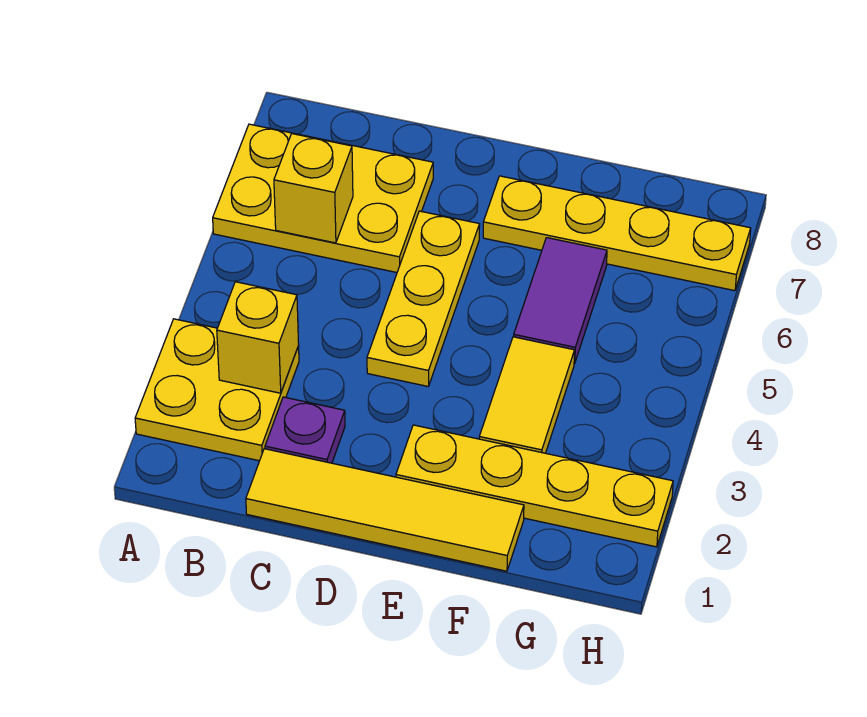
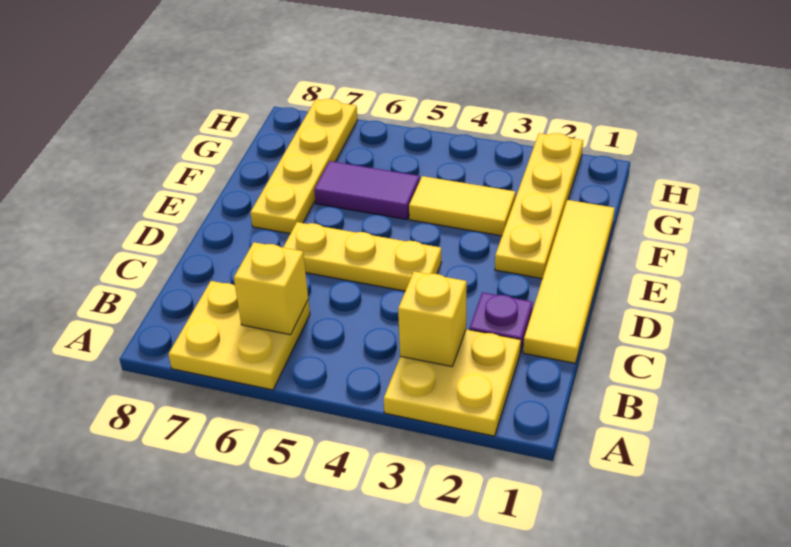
yellow plate A6:C7 level 1 -> yellow plate A6:B7 level 1

